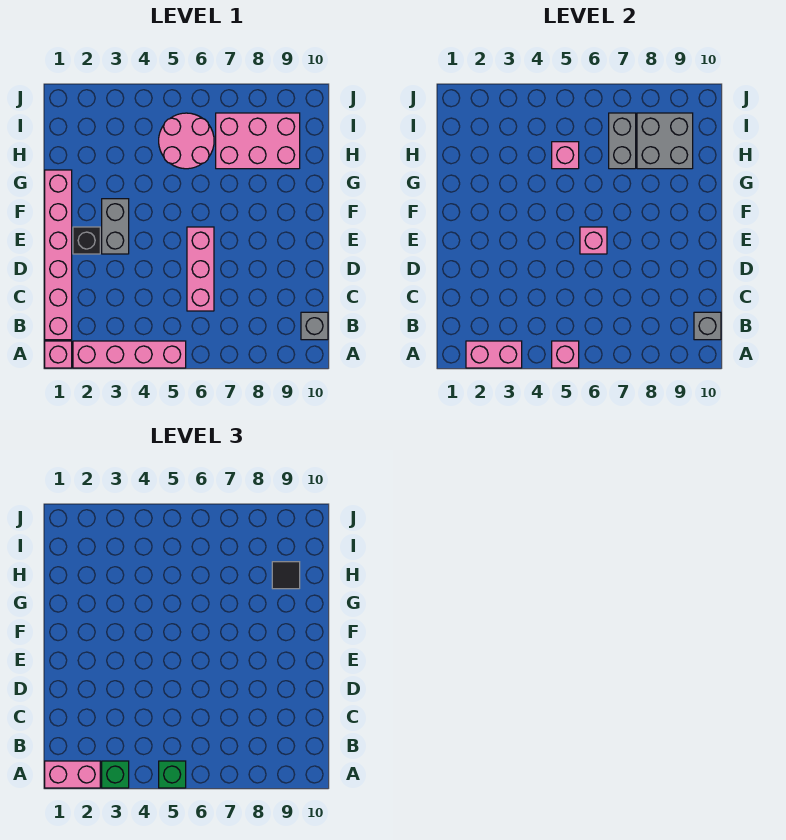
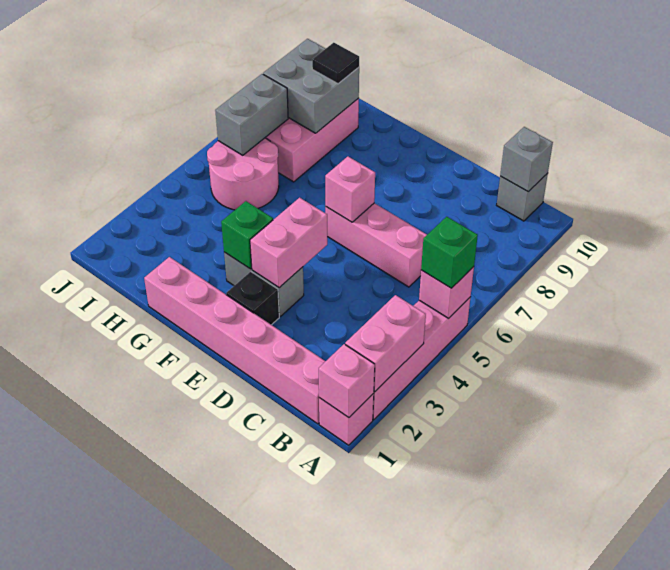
pink brick A1:A2 level 3 -> pink brick E3:E4 level 2
green brick A3 level 3 -> green brick F3 level 2
pink brick H5 level 2 -> pink brick A1 level 2
grey brick H7:I7 level 2 -> grey brick I6:I7 level 2

